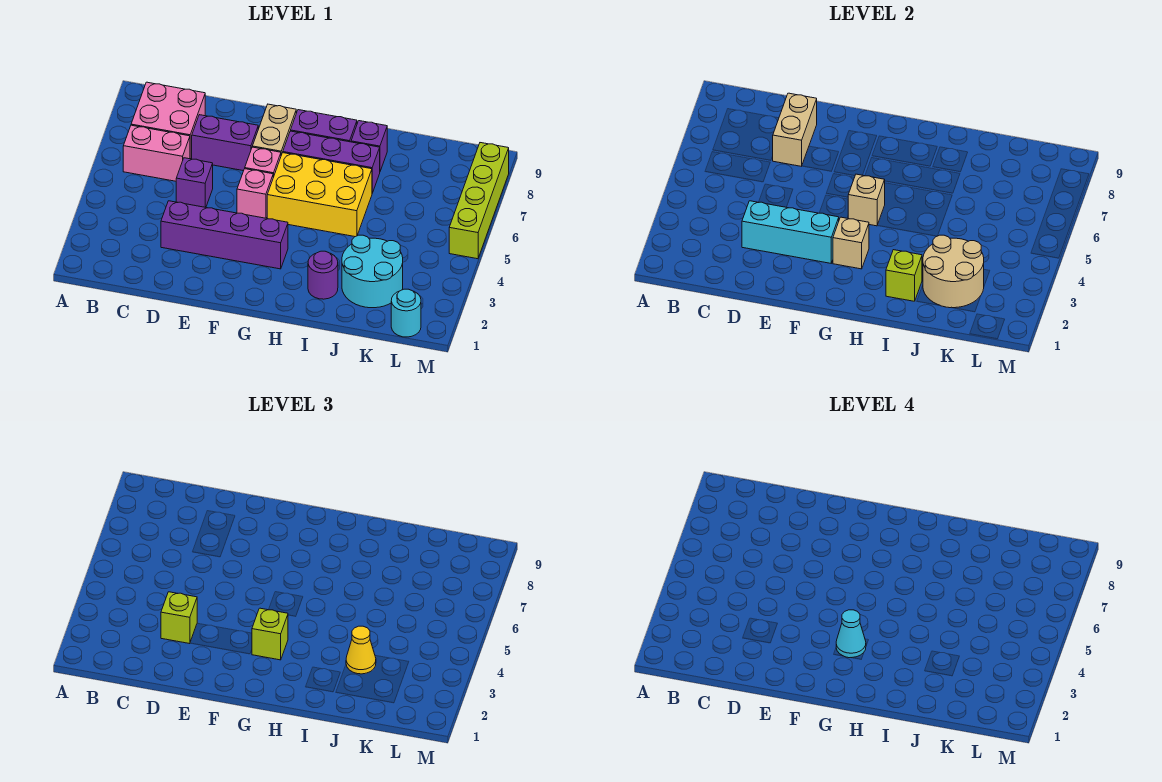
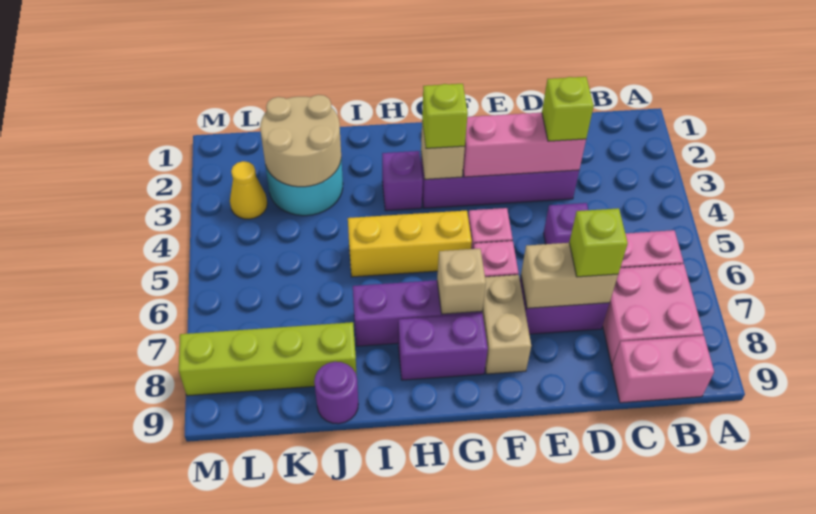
none -> pink brick B9:C9 level 1
cyan brick D3:F3 level 2 -> pink brick D3:F3 level 2
tan brick D7:D8 level 2 -> tan brick D7:E7 level 2
cyan cone G3 level 4 -> none
yellow brick G5:I6 level 1 -> yellow brick G5:I5 level 1
tan brick G5 level 2 -> tan brick G7 level 2
purple round brick I2 level 1 -> purple round brick J9 level 1
lime brick I2 level 2 -> lime brick D7 level 3
purple brick I8 level 1 -> purple brick H3 level 1
yellow cone J3 level 3 -> yellow cone L3 level 1
cyan round brick L1 level 1 -> none
lime brick M5:M8 level 1 -> lime brick J8:M8 level 1

